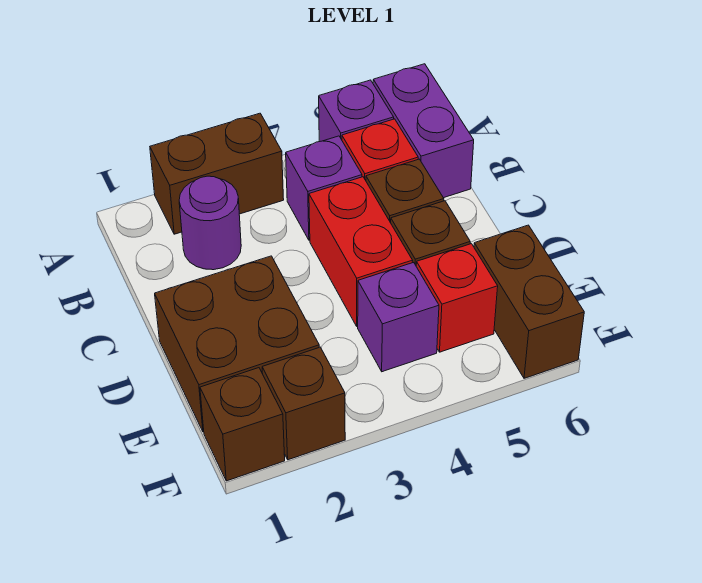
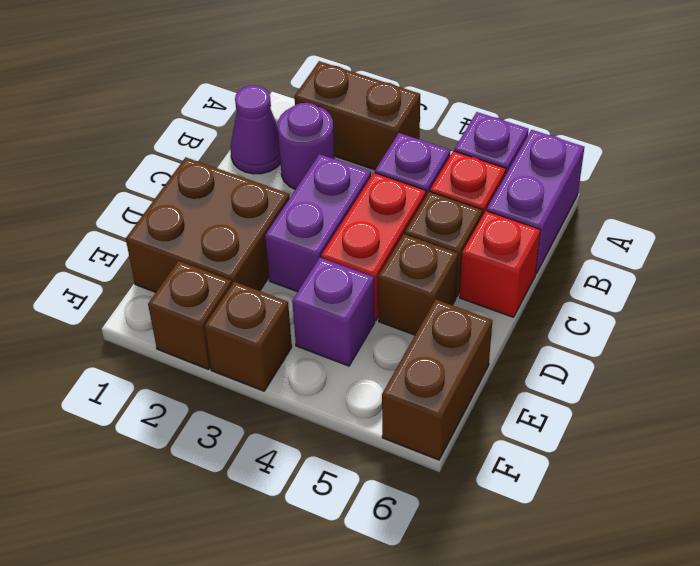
none -> purple cone B1 level 1
none -> purple brick C3:D3 level 1
red brick E5 level 1 -> red brick C6 level 1
brown brick F1 level 1 -> brown brick F3 level 1

